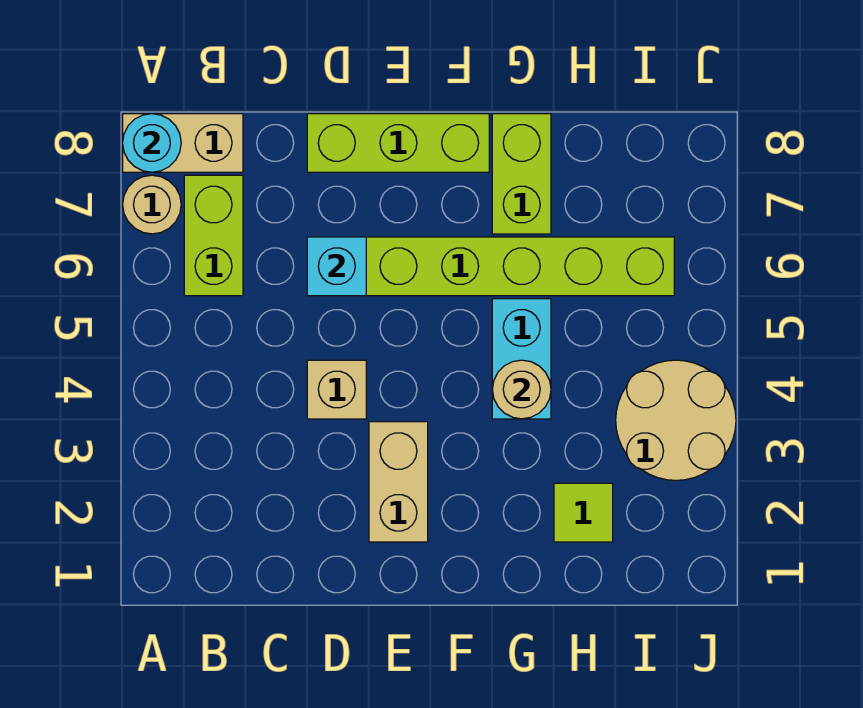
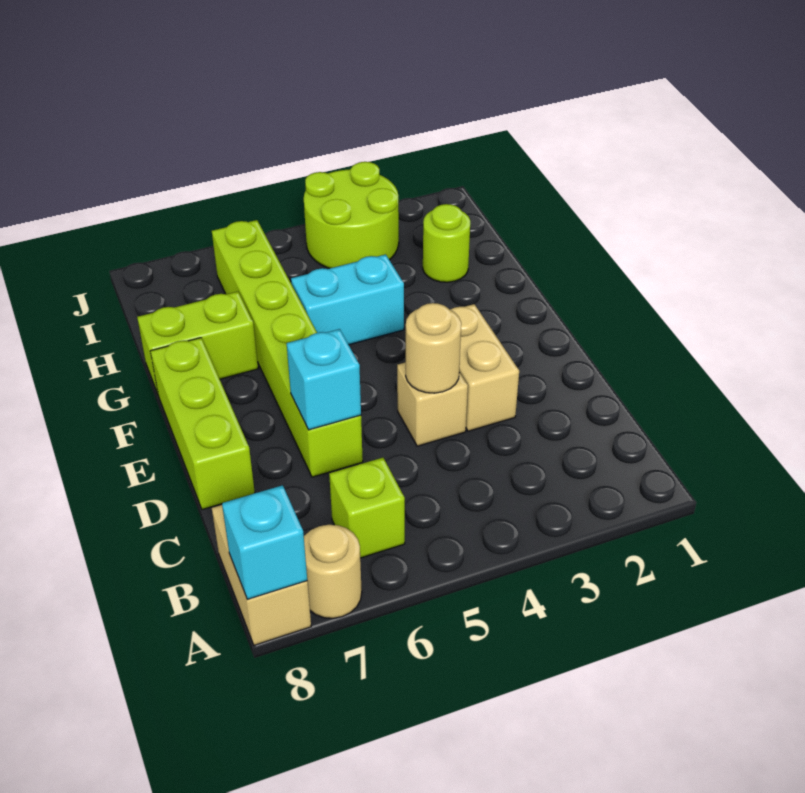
cyan round brick A8 level 2 -> cyan brick A8 level 2
lime brick B6:B7 level 1 -> lime brick B6 level 1
tan brick E2:E3 level 1 -> tan brick D3:E3 level 1
tan round brick G4 level 2 -> tan round brick D4 level 2
lime tile H2 level 1 -> lime round brick H2 level 1
tan round brick I3:J4 level 1 -> lime round brick I3:J4 level 1

